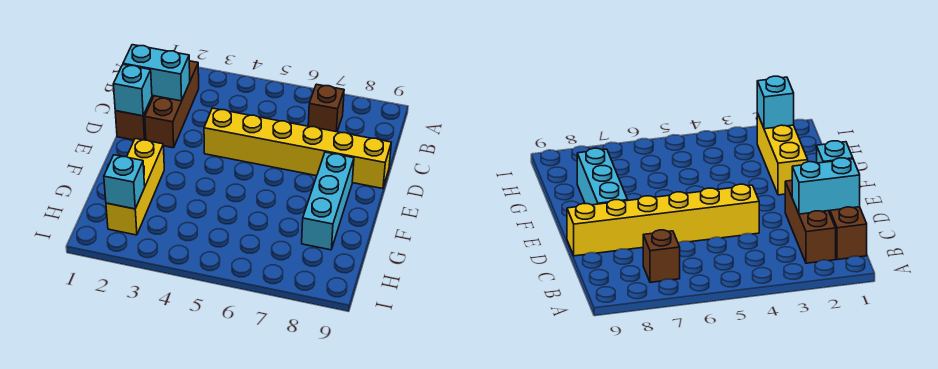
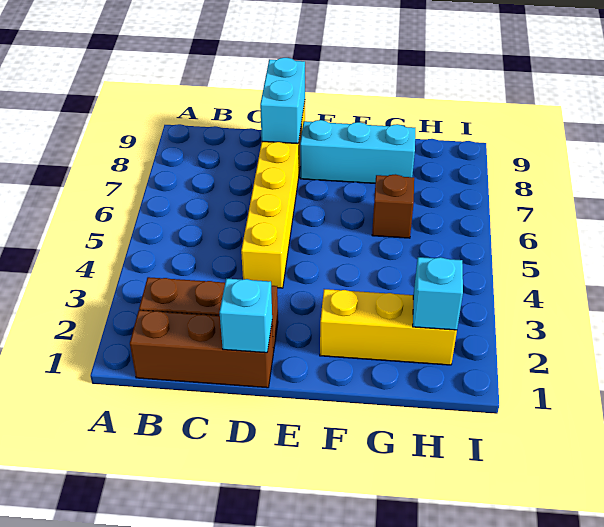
brown brick B7 level 1 -> brown brick G6 level 1
cyan brick C1:C2 level 2 -> cyan brick D8:D9 level 2

